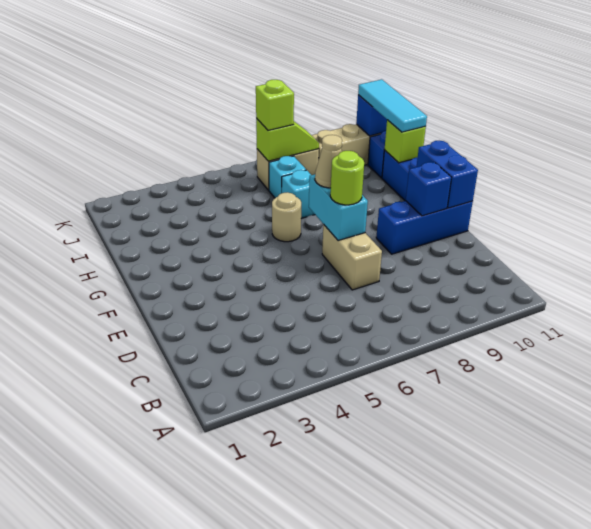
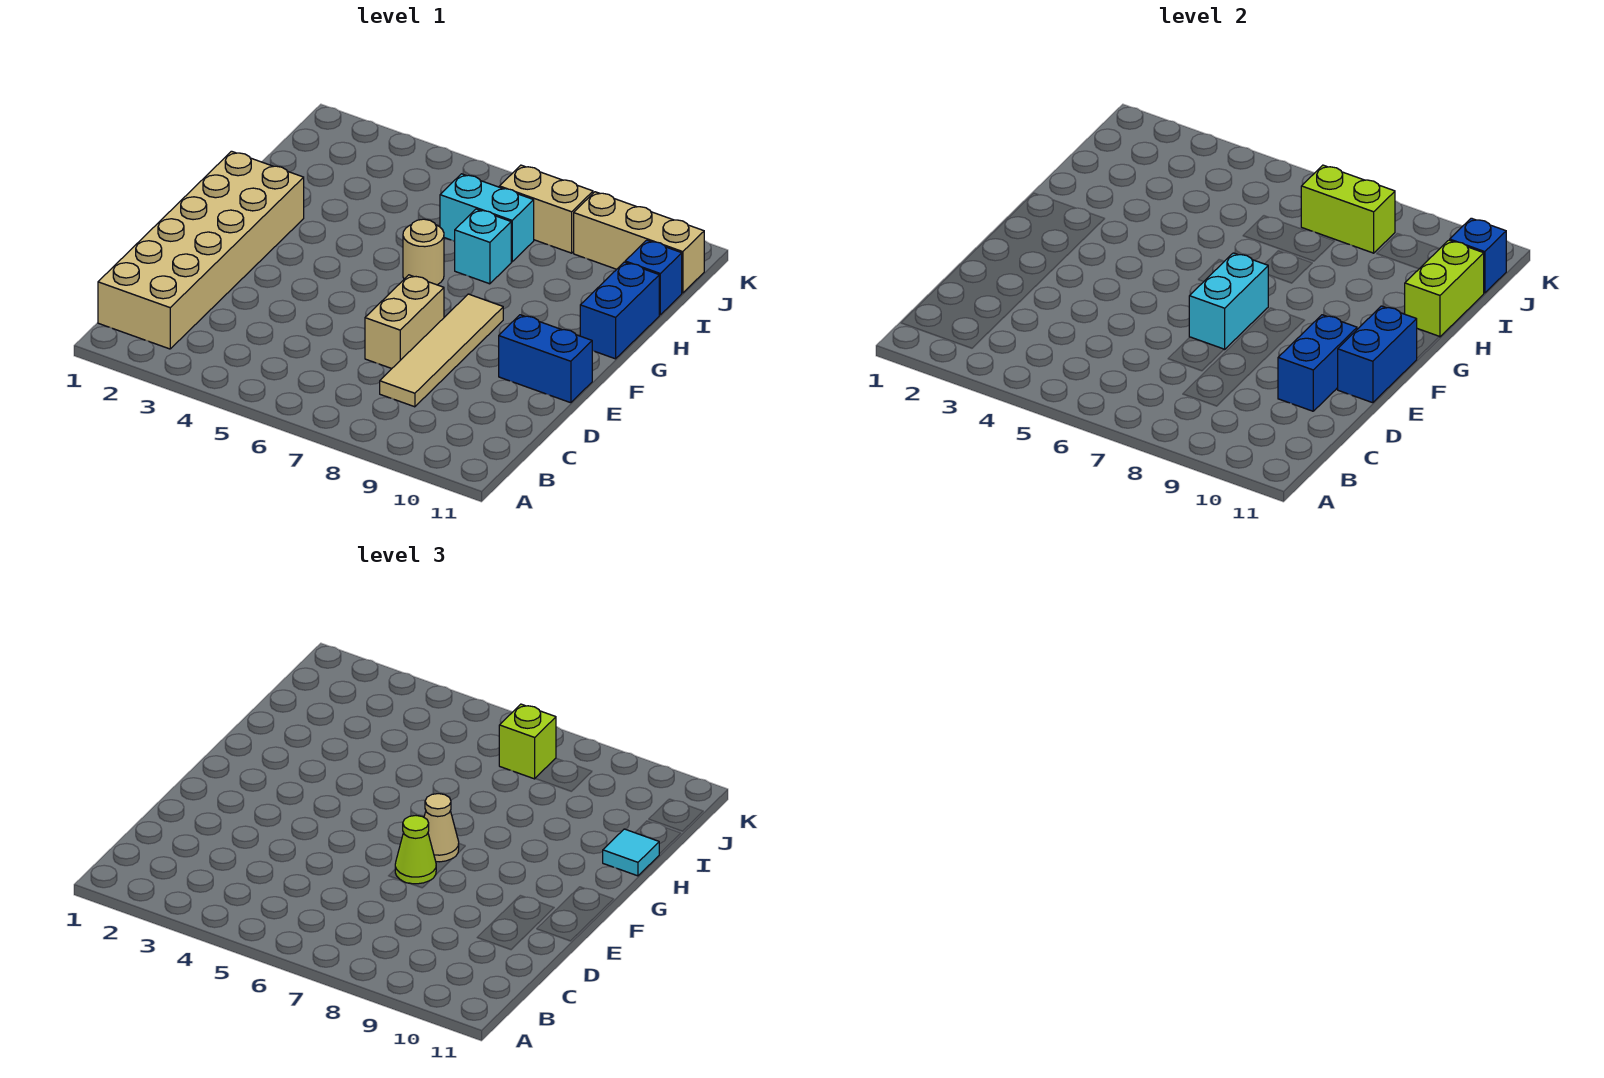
none -> tan brick B1:G2 level 1
none -> tan tile C8:F8 level 1
lime round brick E7 level 3 -> lime cone E7 level 3
blue brick E9:E11 level 1 -> blue brick E10:E11 level 1
blue brick E10 level 2 -> blue brick D10:E10 level 2
lime brick H11 level 2 -> lime brick H11:I11 level 2
cyan tile H11:J11 level 3 -> cyan tile H11 level 3
cyan brick I7 level 1 -> cyan brick I6:I7 level 1
lime slope J7:J8 level 2 top 7 -> lime brick J7:J8 level 2

